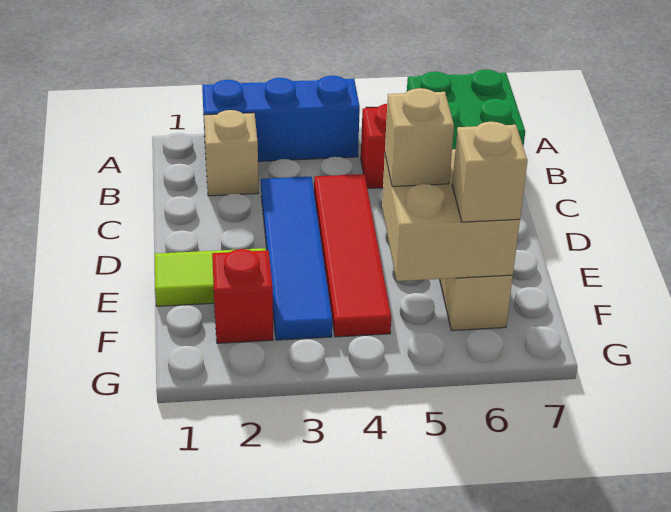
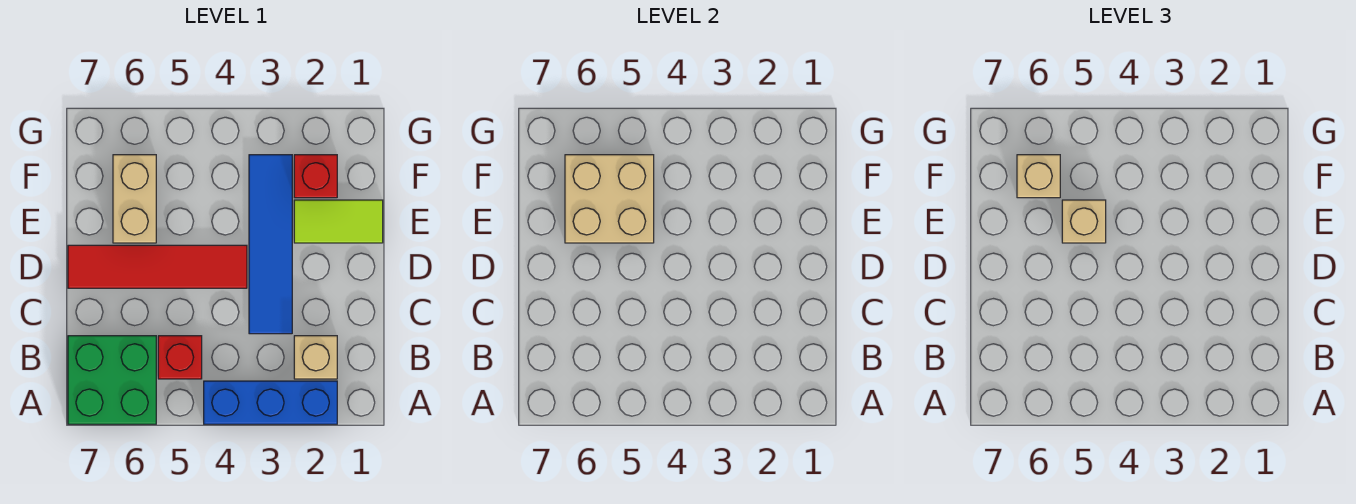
red tile C4:F4 level 1 -> red tile D4:D7 level 1

